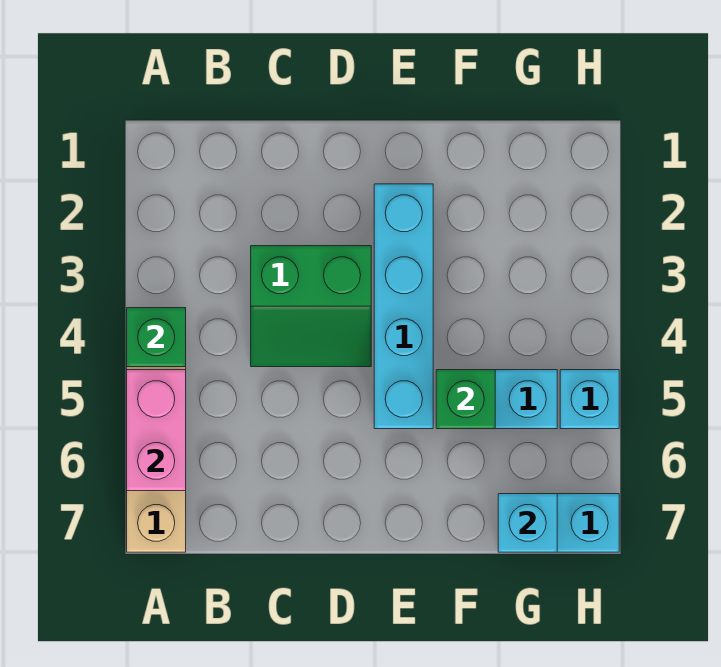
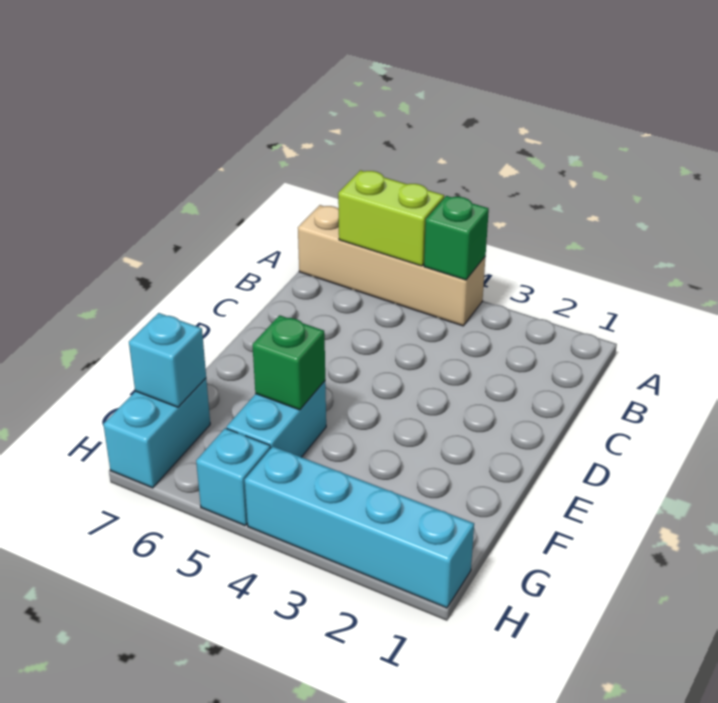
pink brick A5:A6 level 2 -> lime brick A5:A6 level 2
green slope C3:D4 level 1 top 3 -> none
cyan brick E2:E5 level 1 -> cyan brick H1:H4 level 1

